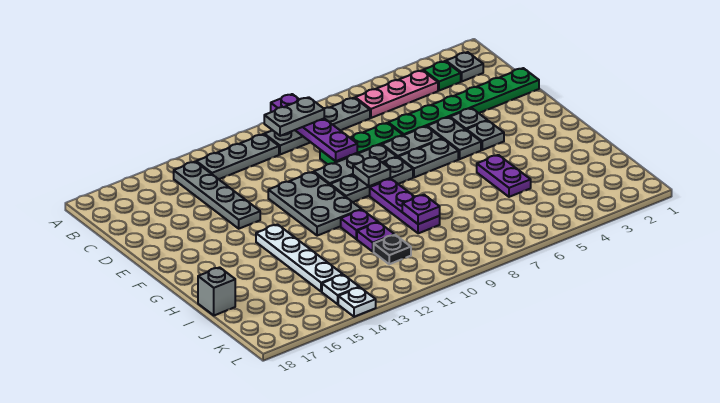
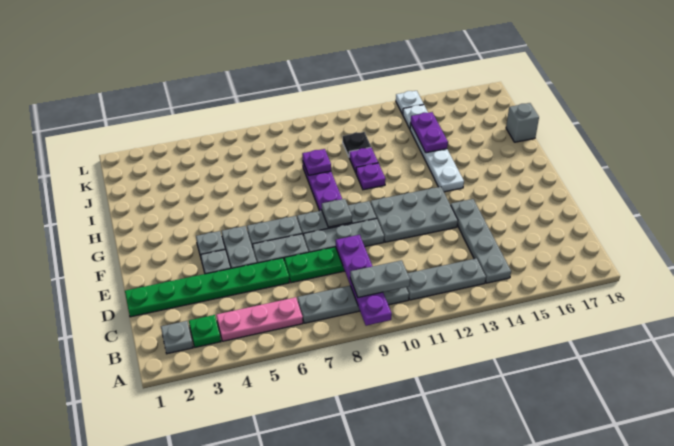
grey plate E11:G12 level 1 -> grey plate E11:F13 level 1
purple plate H5:I5 level 1 -> purple plate I14:J14 level 2

